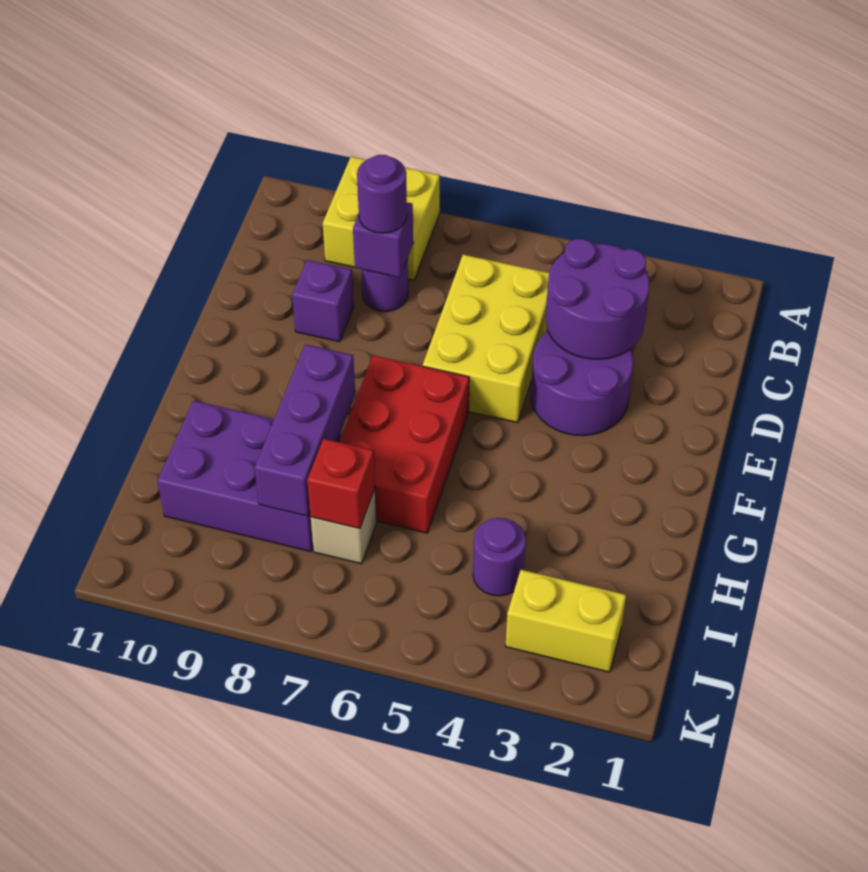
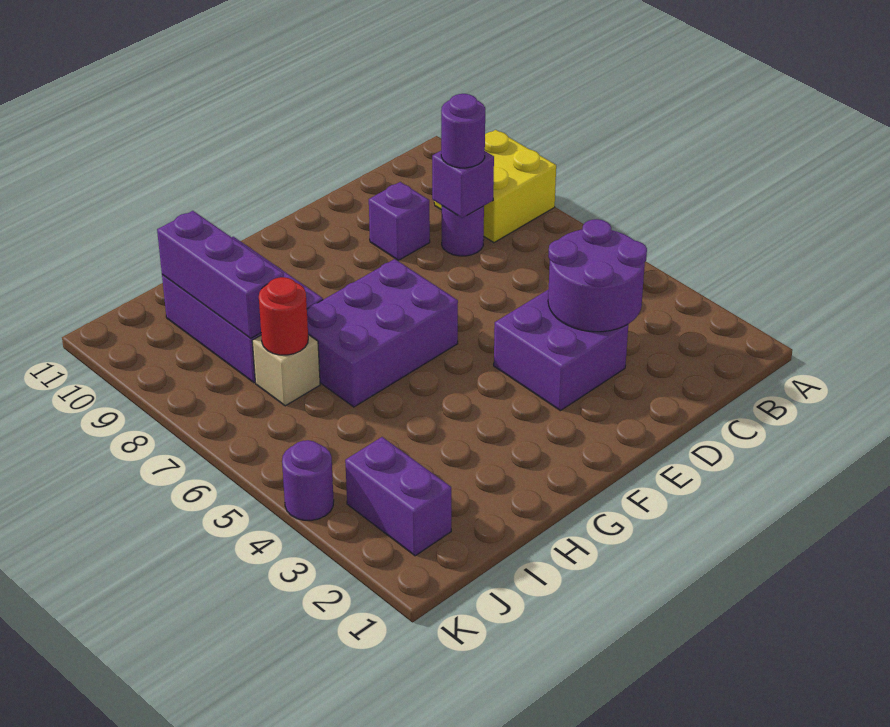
yellow brick C5:E6 level 1 -> none
purple round brick D3:E4 level 1 -> purple brick D3:E4 level 1
red brick F6:H7 level 1 -> purple brick F6:H7 level 1
purple brick G8:I8 level 2 -> purple brick I8:I10 level 2
purple round brick I4 level 1 -> purple round brick K4 level 1
red brick I7 level 2 -> red round brick I7 level 2
yellow brick J2:J3 level 1 -> purple brick J2:J3 level 1

